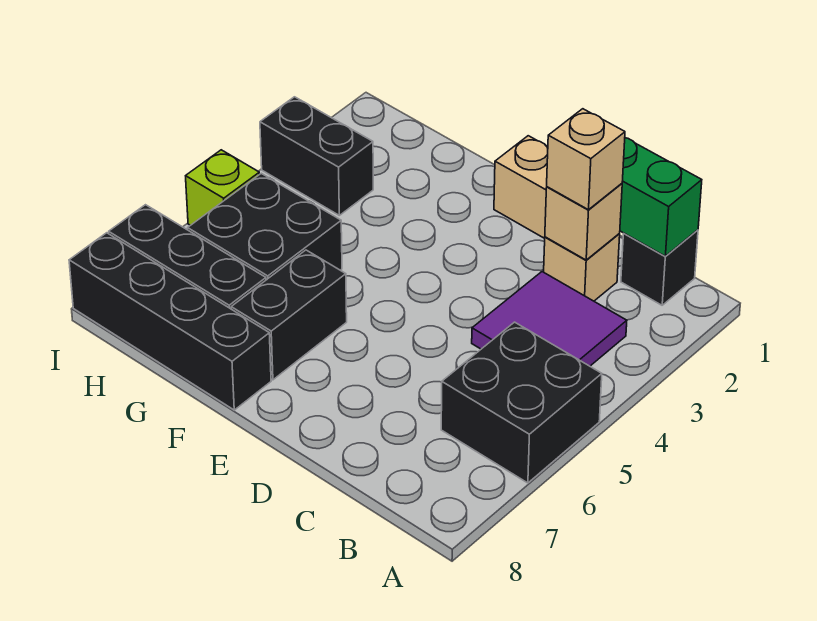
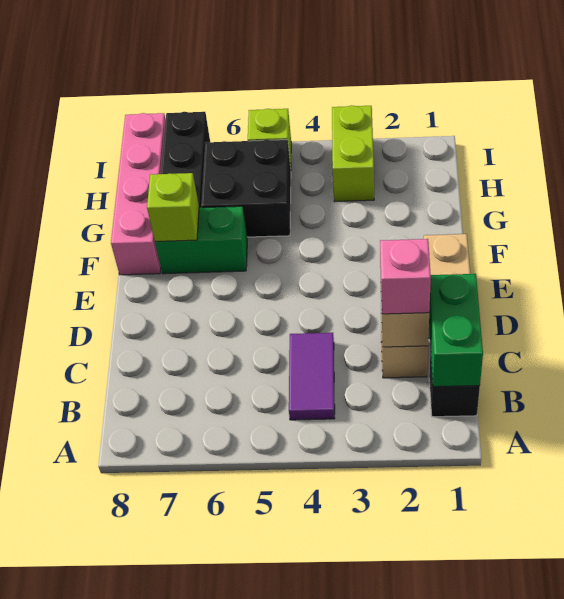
black brick A5:B6 level 1 -> none
purple tile B3:C4 level 1 -> purple tile B4:C4 level 1
tan brick C2 level 3 -> pink brick C2 level 3
black brick F6:F7 level 1 -> green brick F6:F7 level 1
none -> lime brick F7 level 2
black brick F8:I8 level 1 -> pink brick F8:I8 level 1
black brick H3:I3 level 1 -> lime brick H3:I3 level 1

